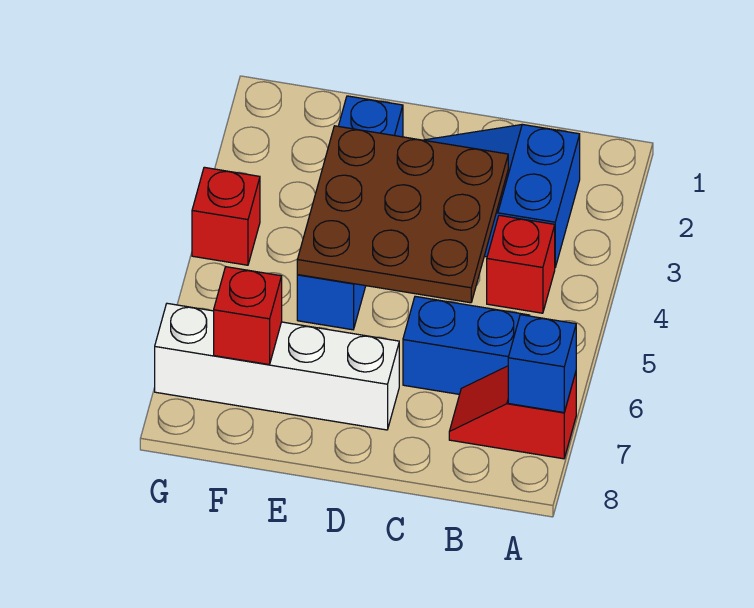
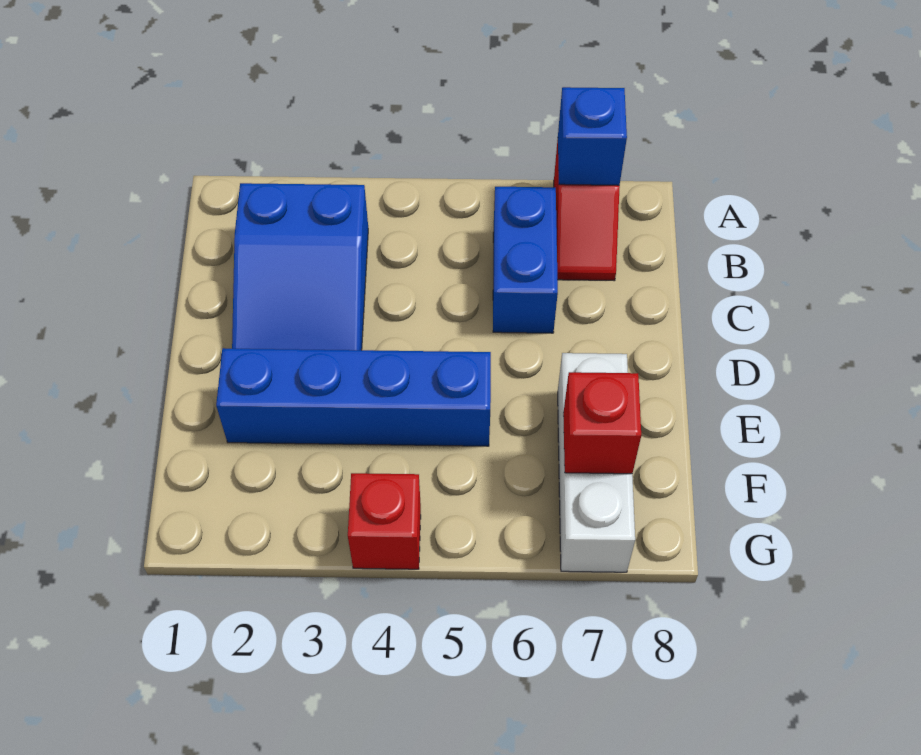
red brick B4 level 1 -> none
brown plate C3:E5 level 2 -> none
white brick D7:G7 level 1 -> white brick E7:G7 level 1

